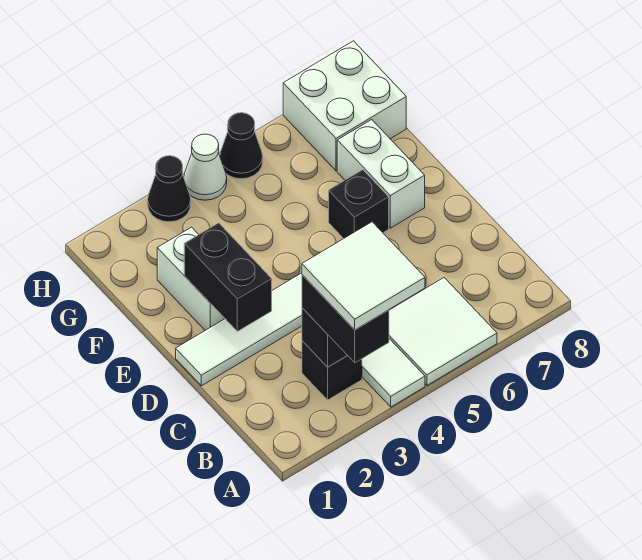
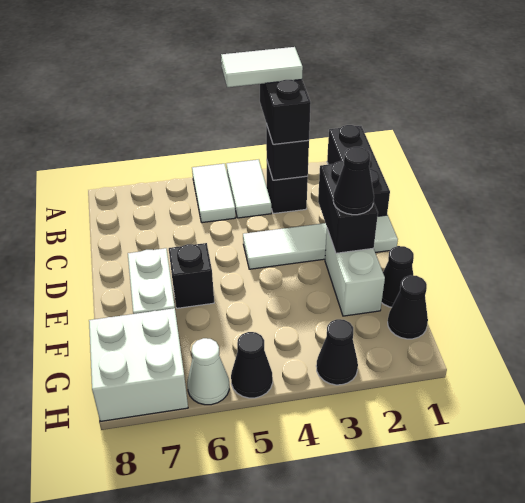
none -> black brick A1:C1 level 1
white tile A3:B4 level 4 -> white tile A3:A4 level 4
white tile A5:B6 level 1 -> white tile A5:B5 level 1
none -> black cone E2 level 3
none -> black cone F1 level 1
none -> black cone G1 level 1
white cone H4 level 1 -> white cone H6 level 1

